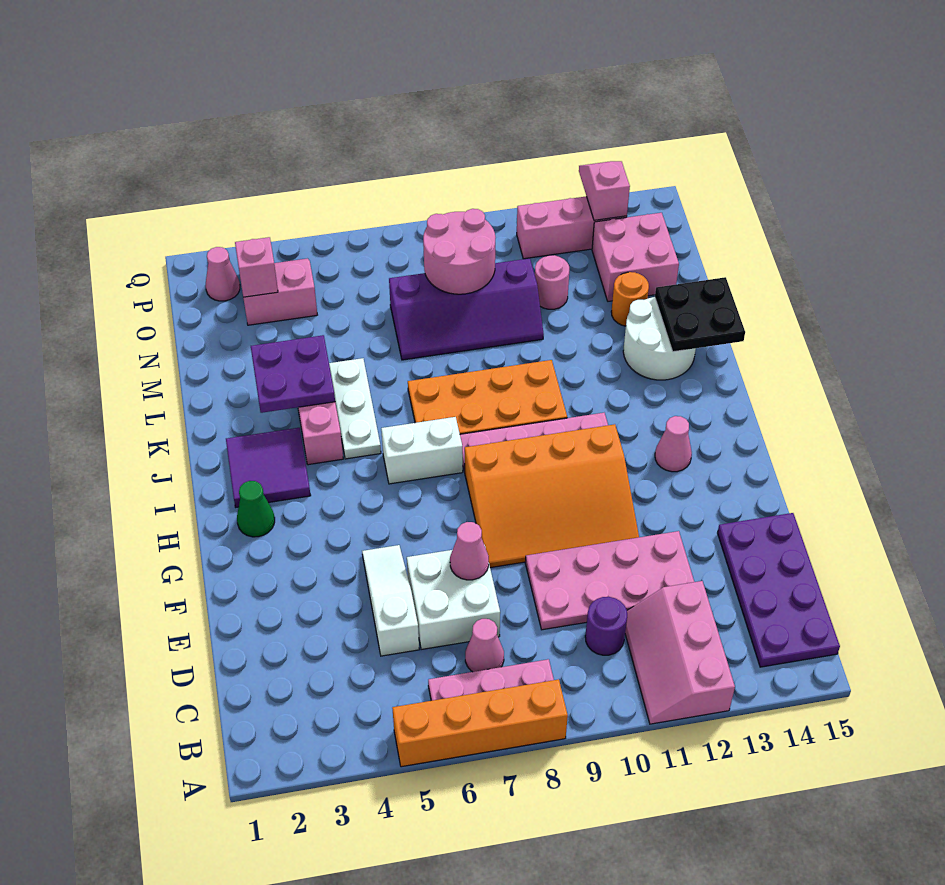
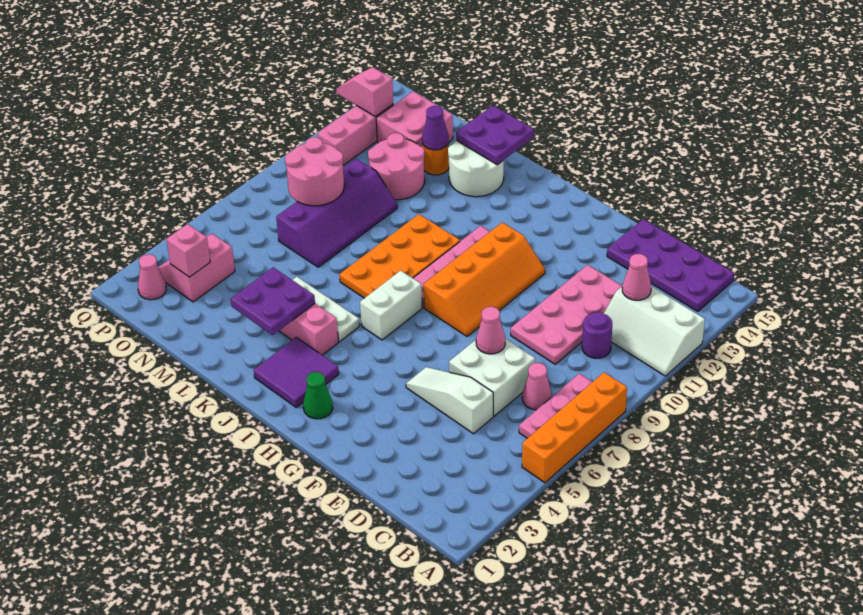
pink slope A11:C12 level 1 top 12 -> white slope A11:C12 level 1 top 12
orange slope F8:H11 level 1 top H -> orange slope G8:H11 level 1 top H
pink cone H13 level 1 -> pink cone C12 level 2
black plate K14:L15 level 2 -> purple plate K14:L15 level 2
none -> purple cone M13 level 2
pink round brick N11 level 1 -> pink round brick M11:N12 level 1

